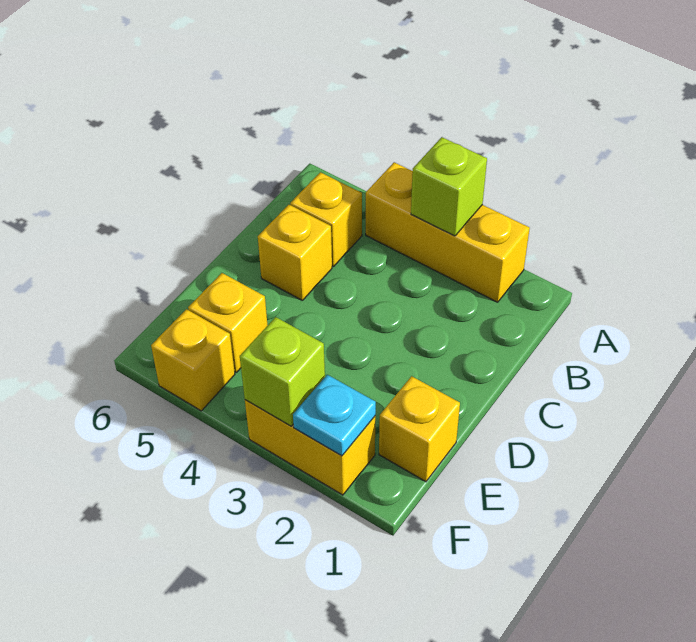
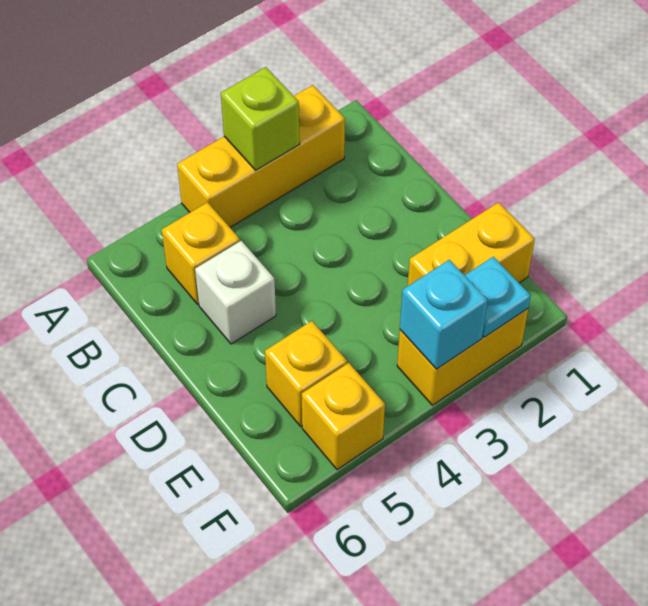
yellow brick C5 level 1 -> white brick C5 level 1
yellow brick E1 level 1 -> yellow brick E1:E2 level 1
lime brick F3 level 2 -> cyan brick F3 level 2

